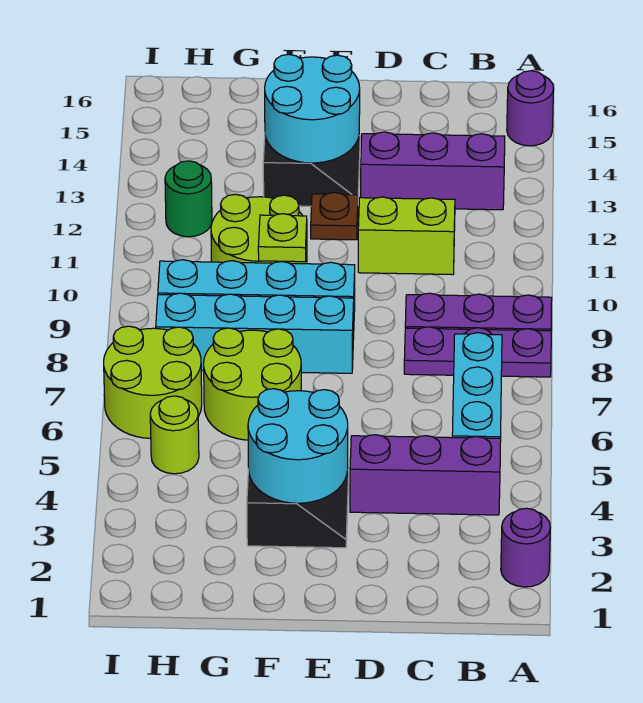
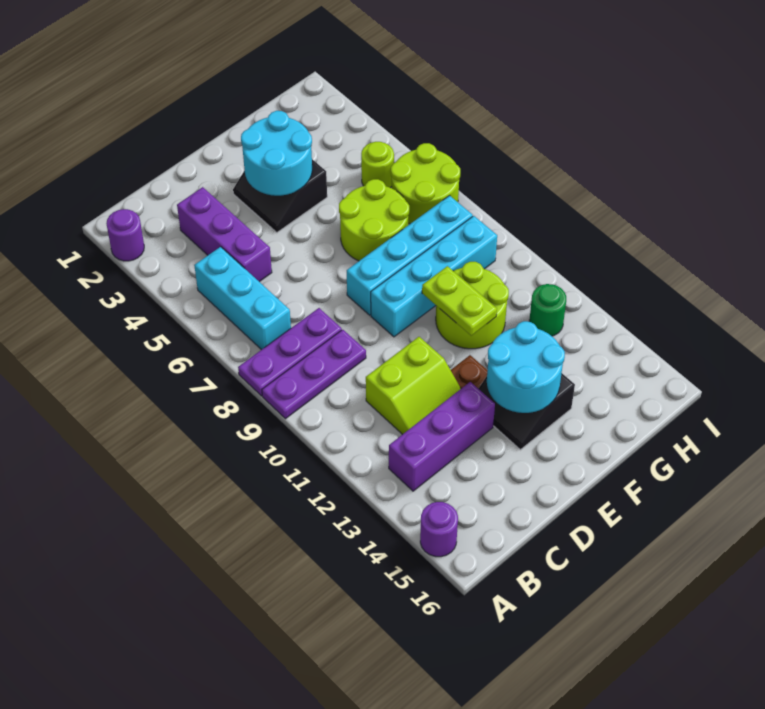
purple brick B4:D4 level 1 -> purple brick C3:C5 level 1
lime plate F10 level 2 -> lime plate F10:F11 level 2

